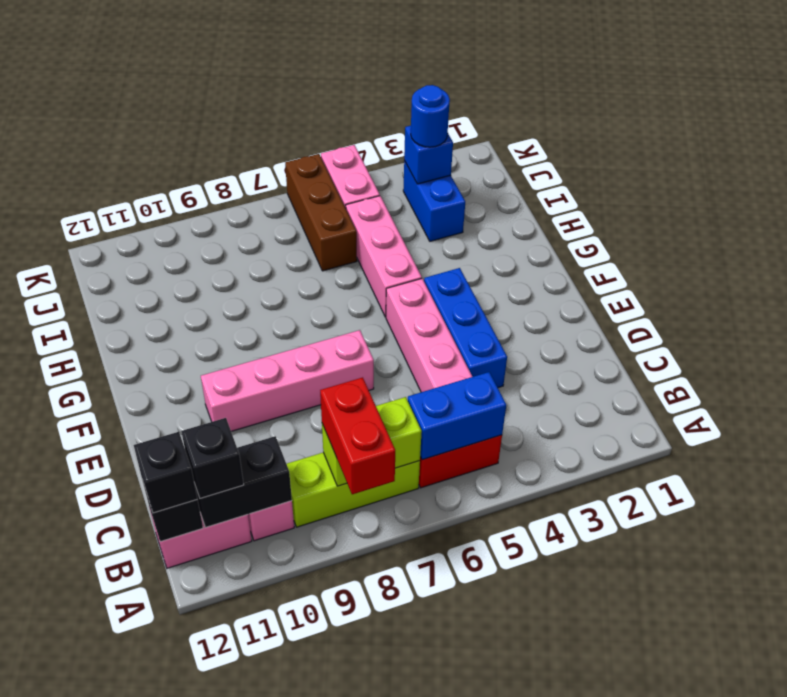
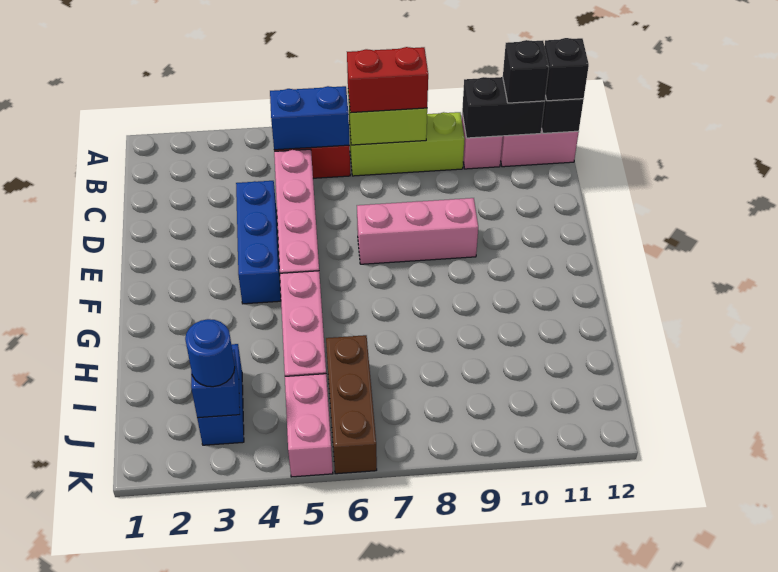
red brick A8:B8 level 3 -> red brick B7:B8 level 3
pink brick E7:E10 level 1 -> pink brick E7:E9 level 1

